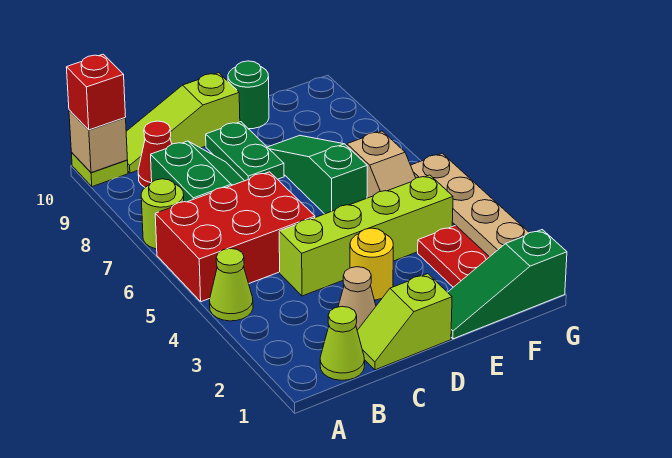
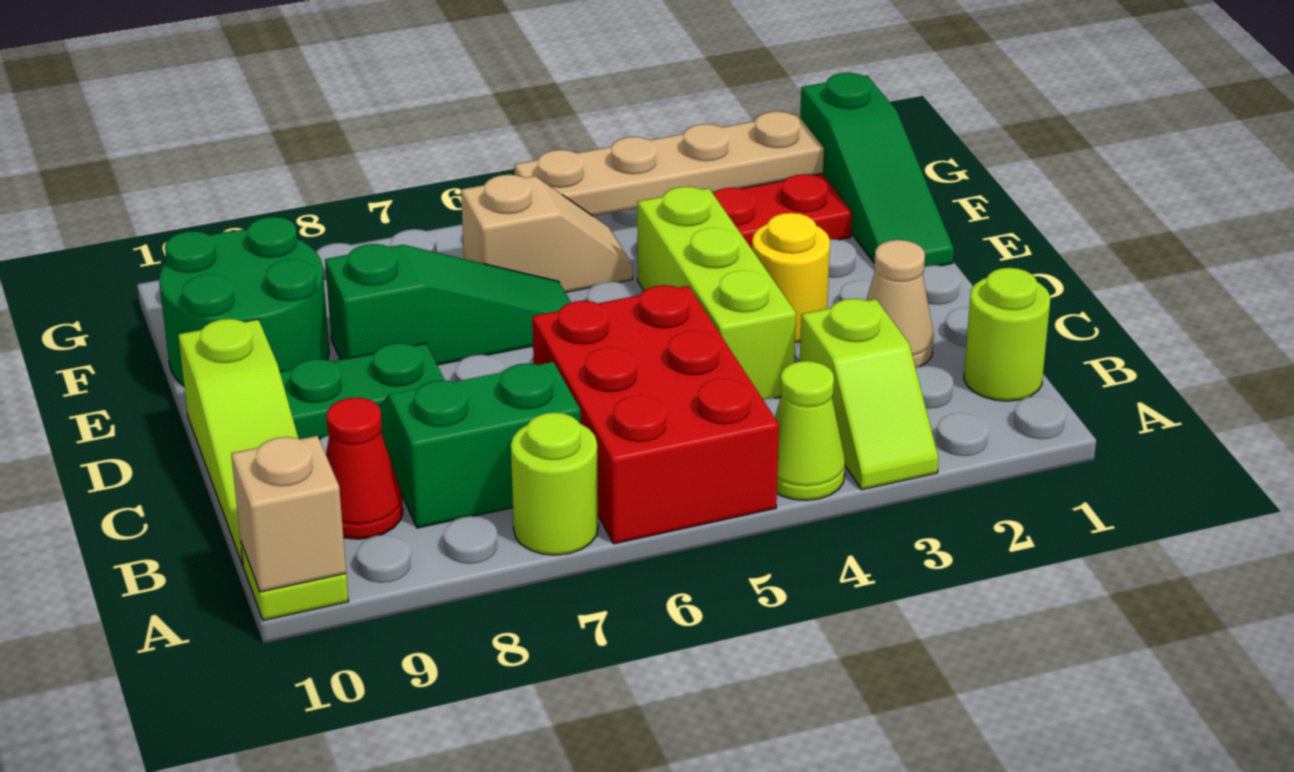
red brick A10 level 3 -> none
lime cone B1 level 1 -> lime round brick B1 level 1
lime slope C1:D1 level 1 top D -> lime slope A3:B3 level 1 top B
lime brick C4:F4 level 1 -> lime brick C4:E4 level 1
green slope E6:E8 level 1 top 6 -> green slope E6:E8 level 1 top 8
green round brick E10 level 1 -> green round brick E9:F10 level 1

